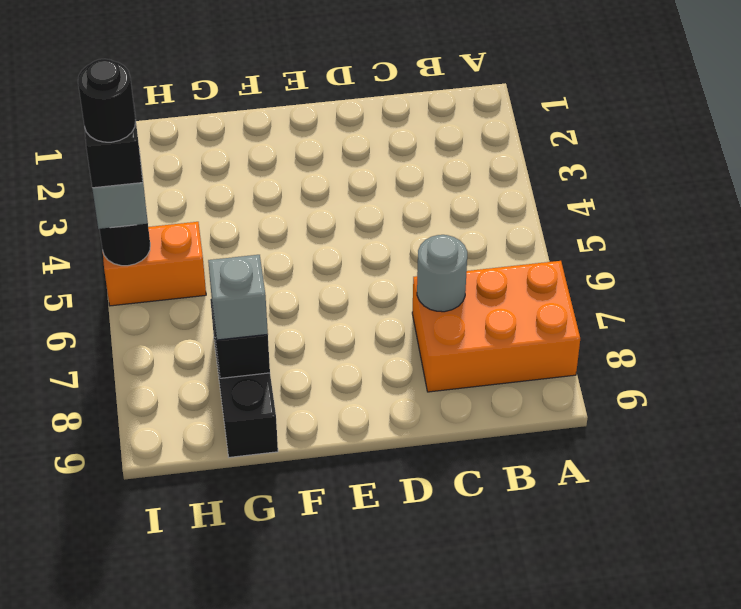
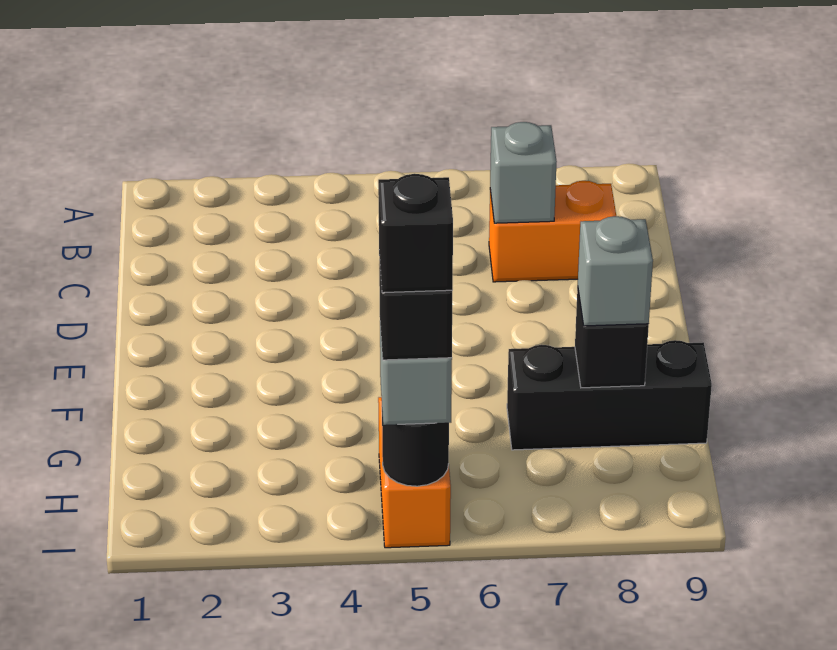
orange brick A7:C8 level 1 -> orange brick C7:C8 level 1
grey round brick C7 level 2 -> grey brick C7 level 2
black round brick I5 level 5 -> black brick I5 level 5

